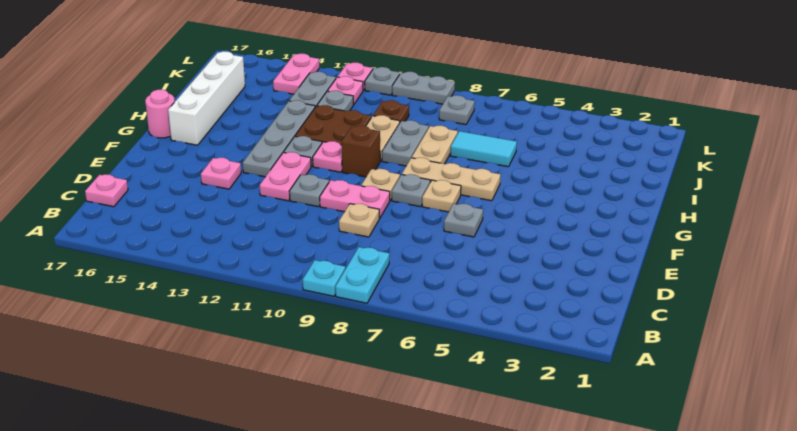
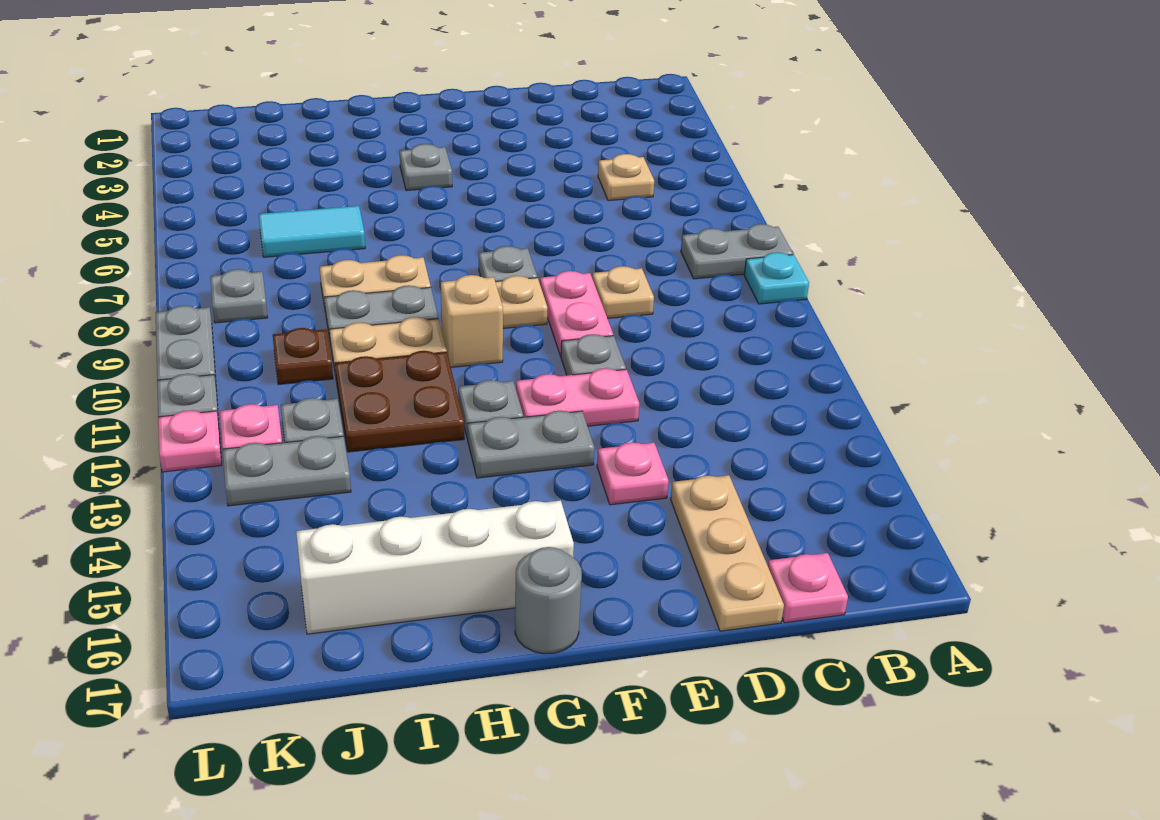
cyan plate A8:B8 level 1 -> grey plate A8:B8 level 1
grey plate E6 level 1 -> grey plate G4 level 1
tan plate F7 level 1 -> tan plate C5 level 1
grey plate F13:I13 level 1 -> grey plate F13:G13 level 1
tan plate G6:G8 level 1 -> tan plate D15:D17 level 1
brown brick G10 level 1 -> tan brick G10 level 1
pink plate G11 level 1 -> none
pink round brick G17 level 1 -> grey round brick G17 level 1
cyan tile I6:I7 level 1 -> cyan tile I6:J6 level 1
pink plate K14:L14 level 1 -> none

